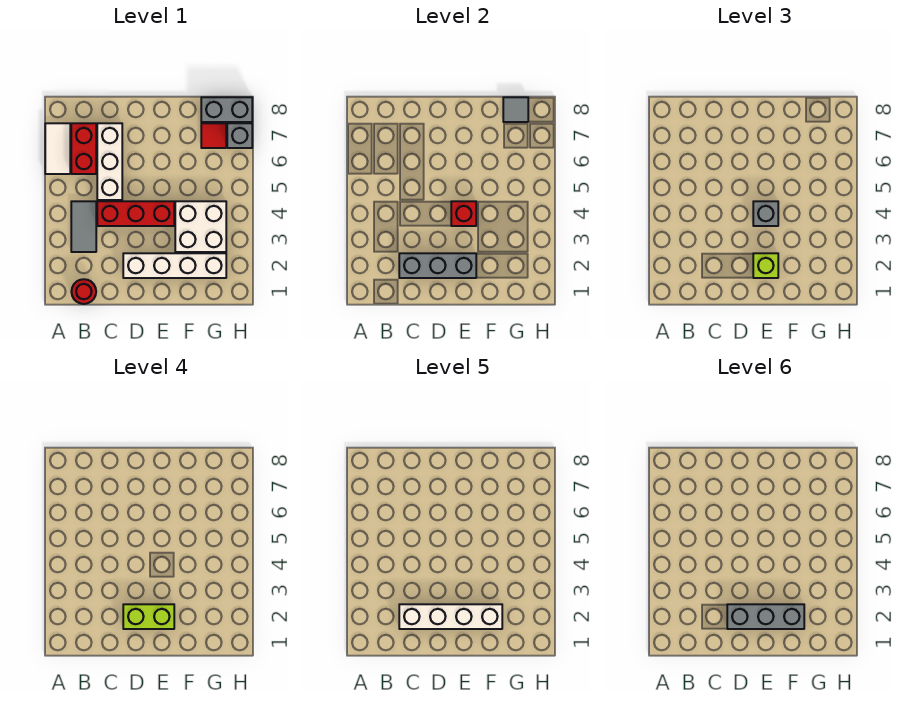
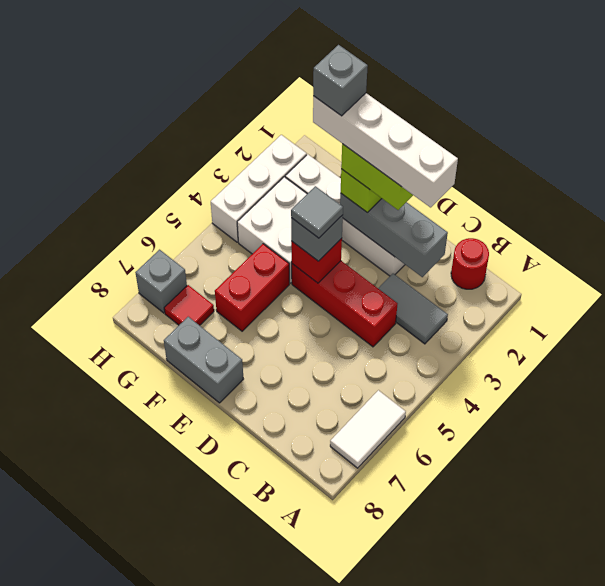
grey tile B3:B4 level 1 -> grey tile B3:C3 level 1
red brick B6:B7 level 1 -> red brick F5:F6 level 1
white brick C5:C7 level 1 -> white brick H2:H4 level 1
grey brick D2:F2 level 6 -> grey brick F2 level 6
grey brick G8:H8 level 1 -> grey brick E8:F8 level 1
grey tile G8 level 2 -> grey tile E4 level 4

